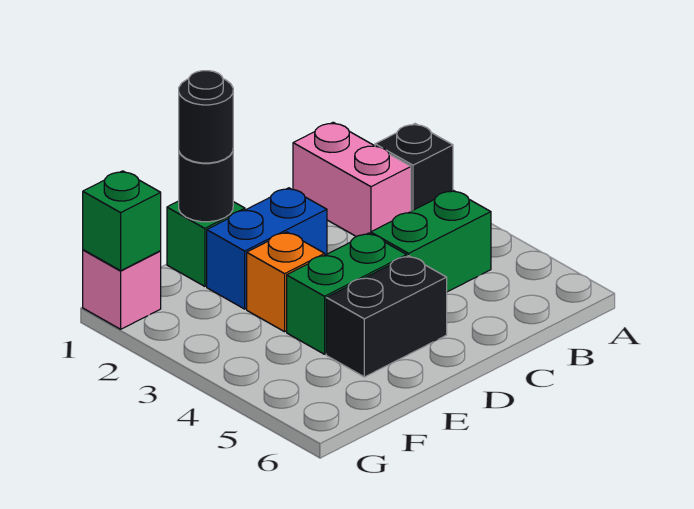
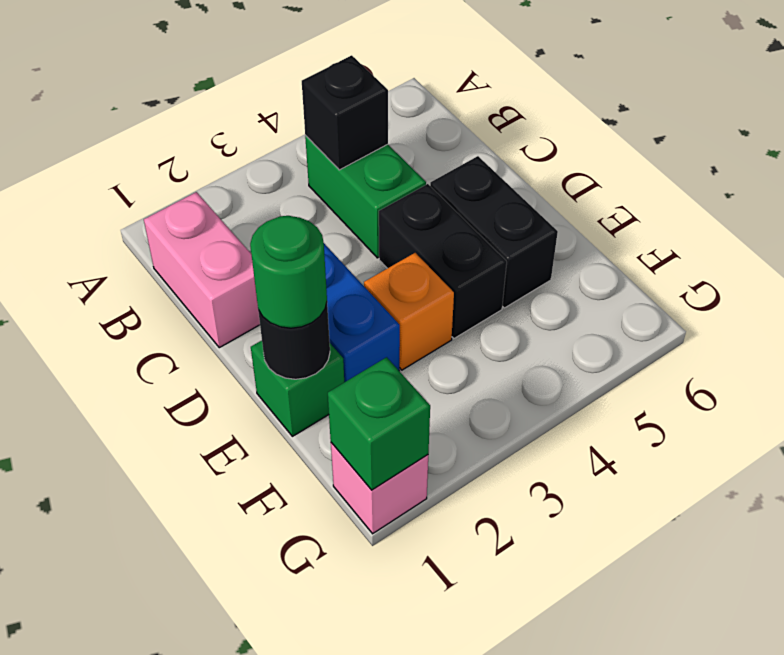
black brick A2 level 1 -> black brick B4 level 2
pink brick B1:B2 level 1 -> pink brick B1:C1 level 1
green brick D4:E4 level 1 -> black brick D4:E4 level 1
black round brick E1 level 3 -> green round brick E1 level 3

